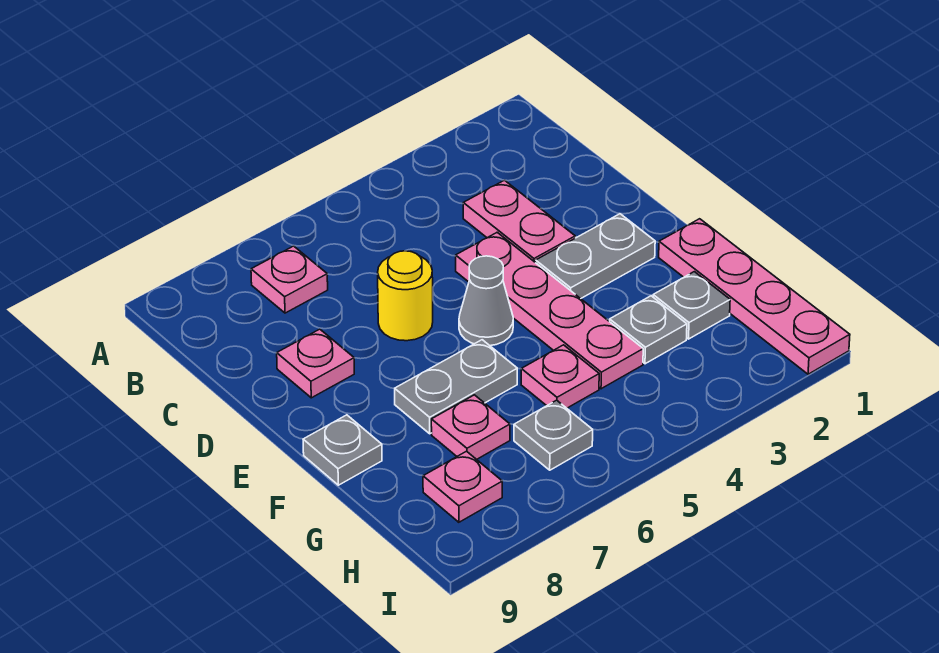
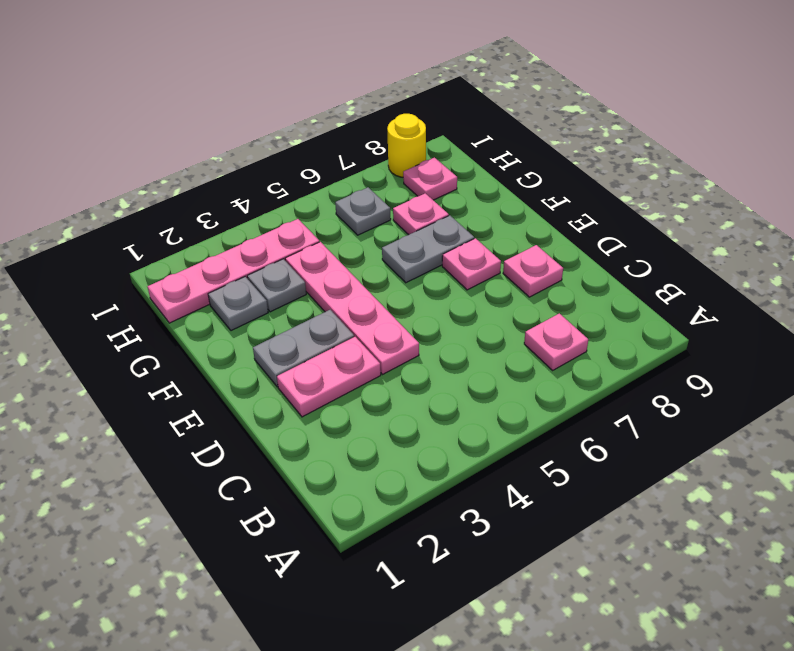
pink plate C3:D3 level 1 -> pink plate D2:D3 level 1
yellow round brick D6 level 1 -> yellow round brick I8 level 1
grey cone E5 level 1 -> none
pink plate F1:I1 level 1 -> pink plate H1:H4 level 1
grey plate F9 level 1 -> none
pink plate G5 level 1 -> pink plate E7 level 1

